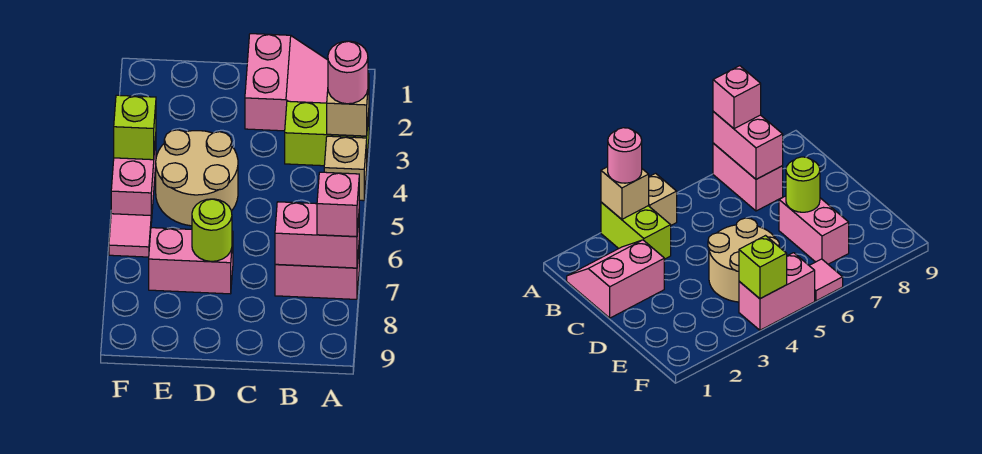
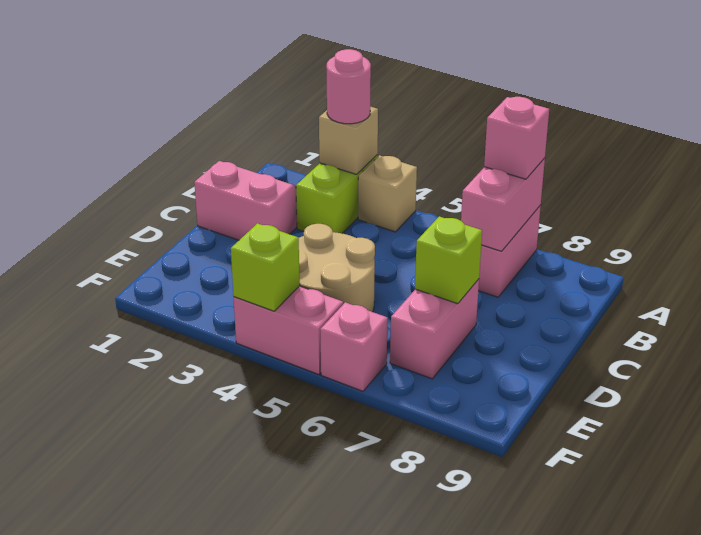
lime round brick D7 level 2 -> lime brick D7 level 2
pink tile F6 level 1 -> pink brick F6 level 1

